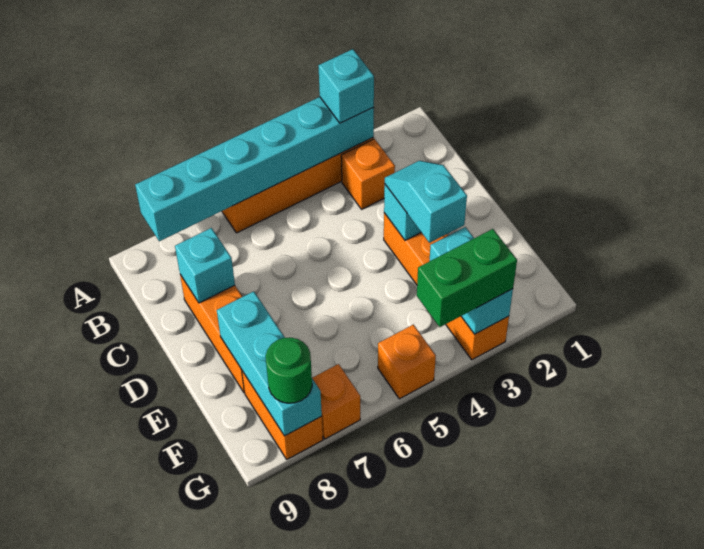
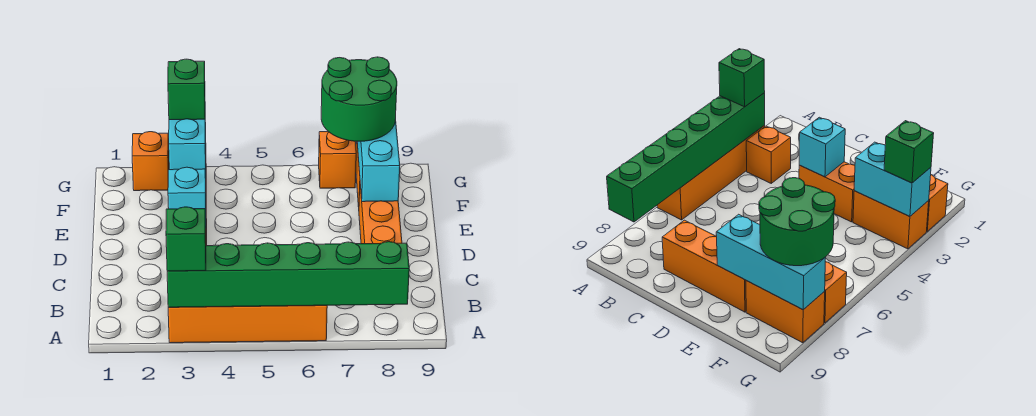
cyan brick A3:A8 level 2 -> green brick A3:A8 level 2
cyan brick A3 level 3 -> green brick A3 level 3
cyan brick C8 level 2 -> none
cyan slope D3:E3 level 3 top E -> none
green brick G3:G4 level 3 -> green brick G3 level 3
orange brick G5 level 1 -> orange brick G2 level 1
green round brick G8 level 3 -> green round brick F7:G8 level 3

